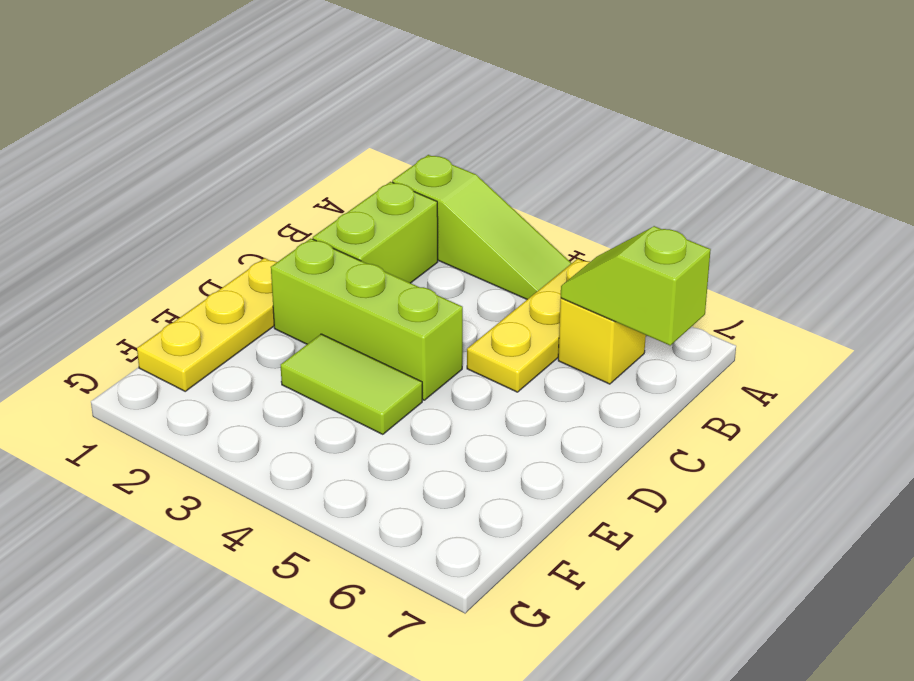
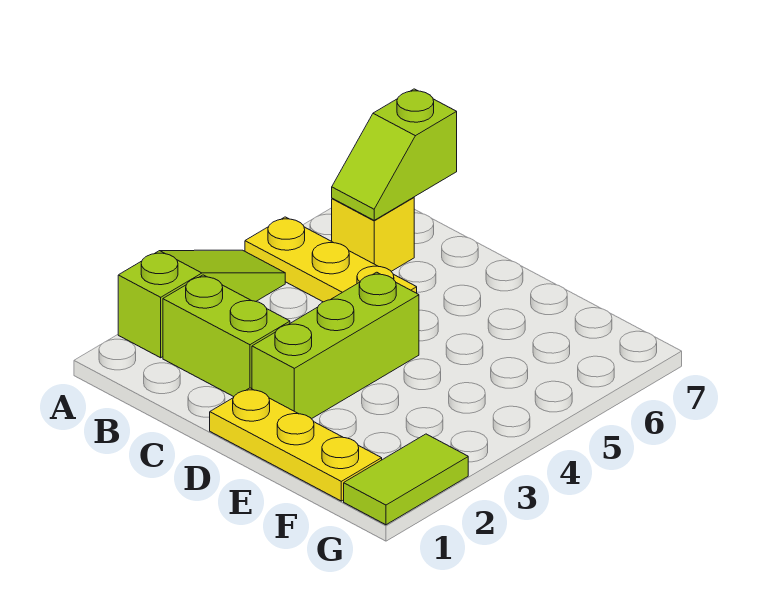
lime tile E3:E4 level 1 -> lime tile G1:G2 level 1

